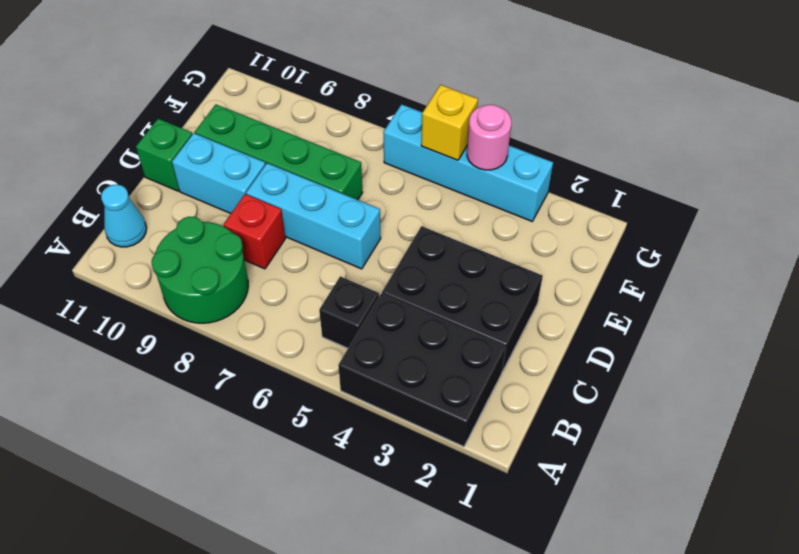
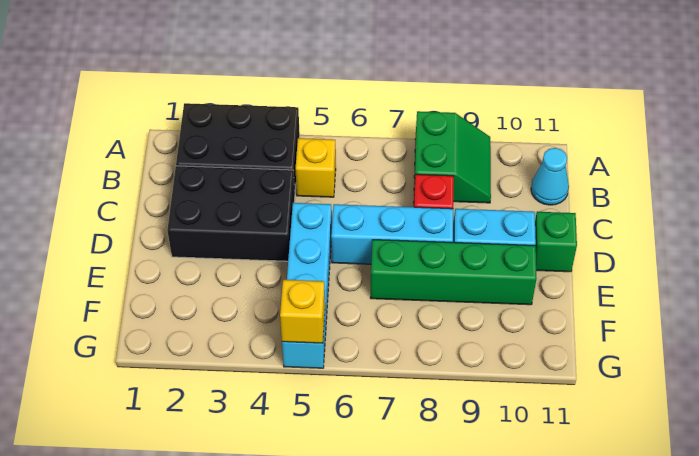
green round brick A8:B9 level 1 -> green slope A8:B9 level 1 top 8
black brick B5 level 1 -> yellow brick B5 level 1
cyan brick G3:G6 level 1 -> cyan brick D5:G5 level 1
pink round brick G4 level 2 -> none

